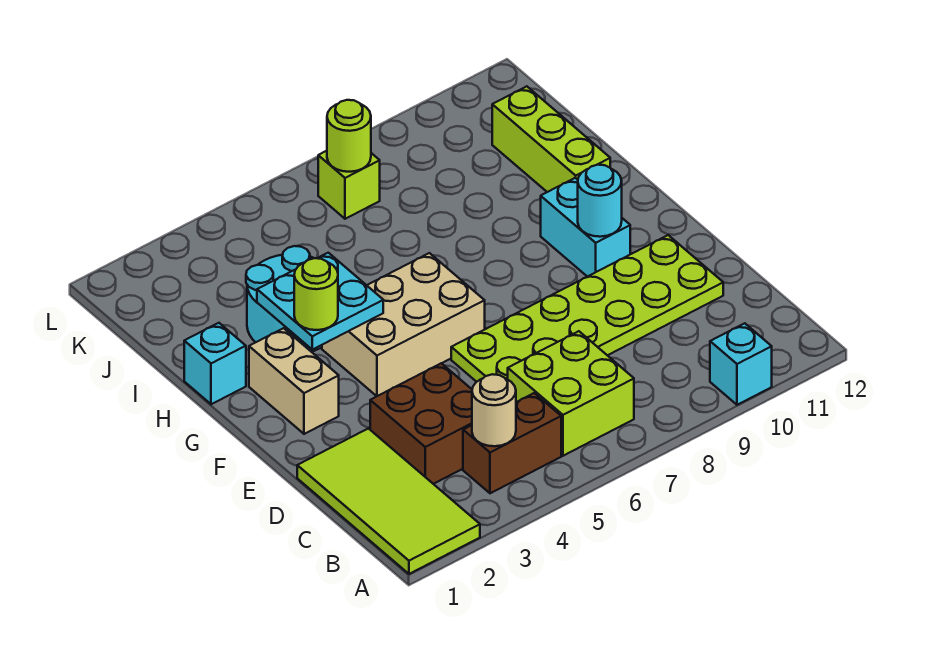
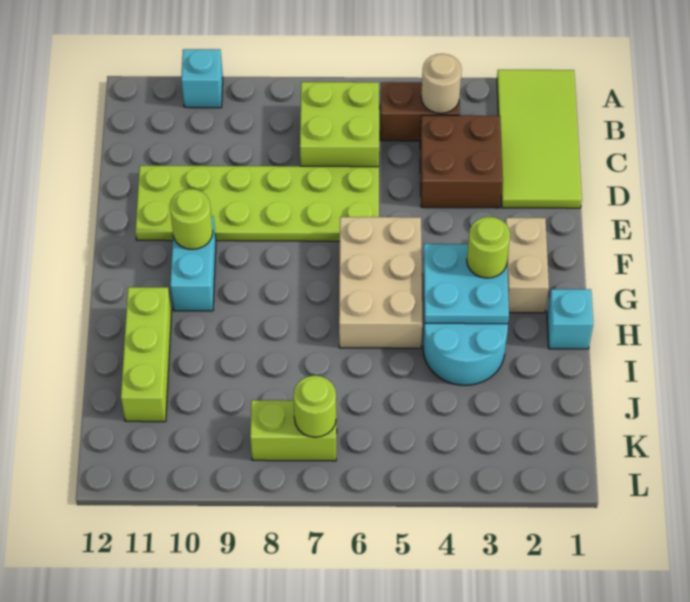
tan brick F4:G6 level 1 -> tan brick F5:H6 level 1
cyan round brick F10 level 2 -> lime round brick F10 level 2
lime brick K7 level 1 -> lime brick K7:K8 level 1

